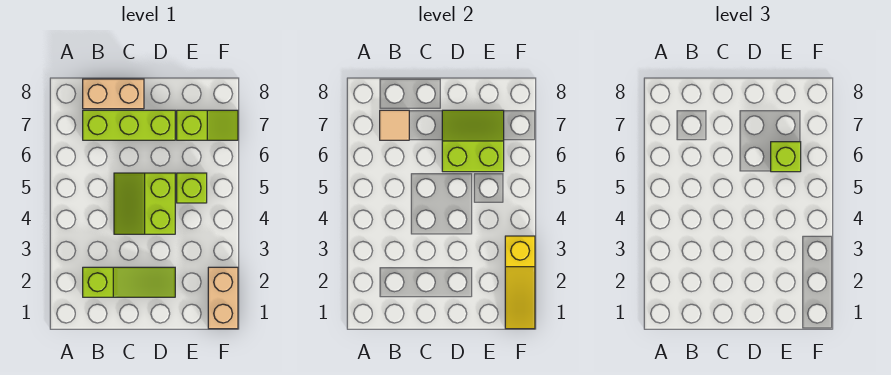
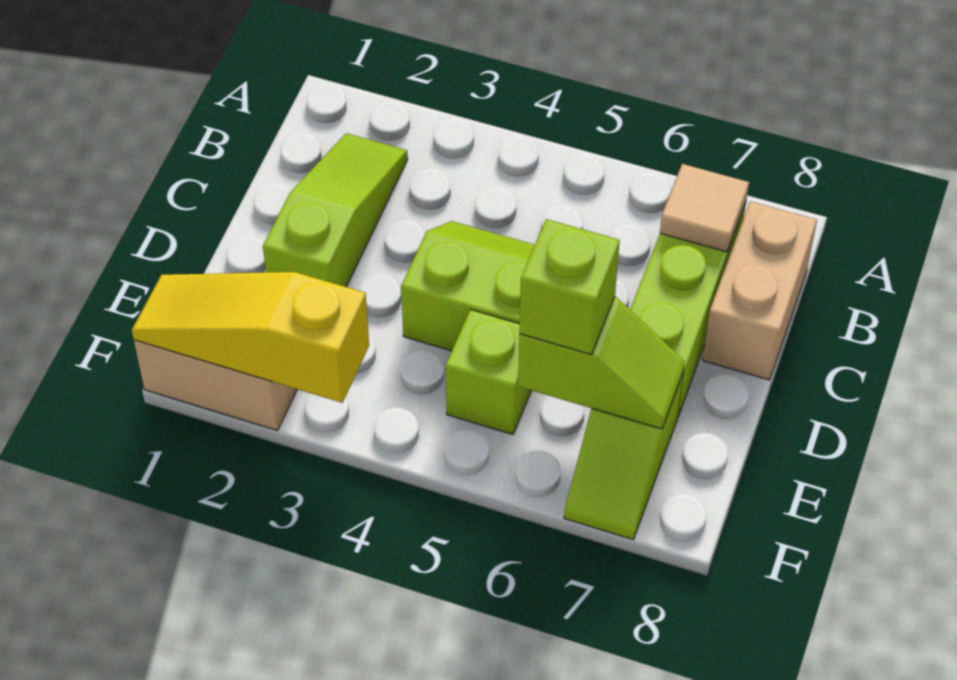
lime slope B2:D2 level 1 top B -> lime slope B2:D2 level 1 top D
lime slope D6:E7 level 2 top 6 -> lime slope E6:E7 level 2 top 6

